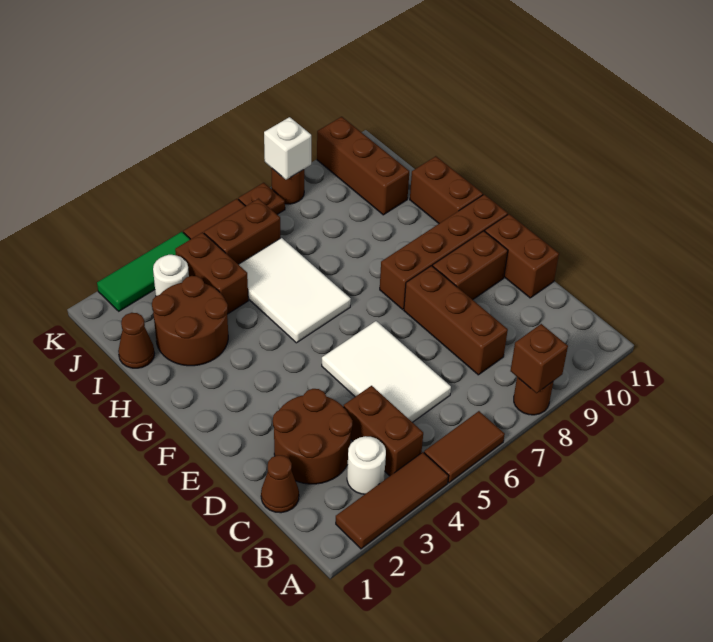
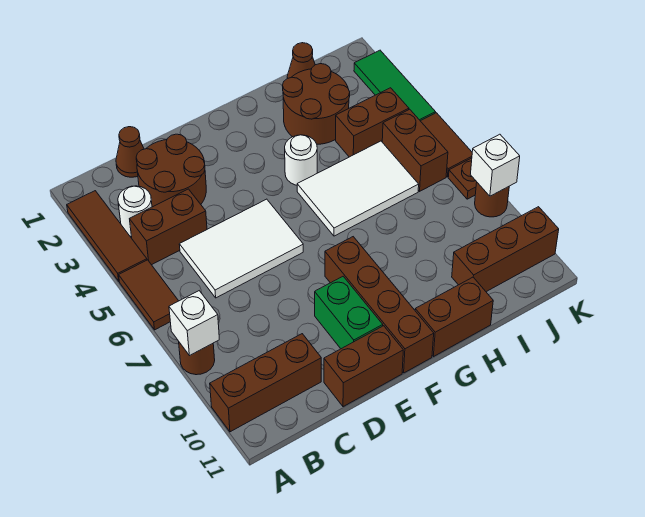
brown brick A8 level 2 -> white brick A8 level 2
brown brick C8:E8 level 1 -> brown brick A10:C10 level 1
brown brick E9:E10 level 1 -> green brick E9:E10 level 1
white round brick J3 level 1 -> white round brick G4 level 1

